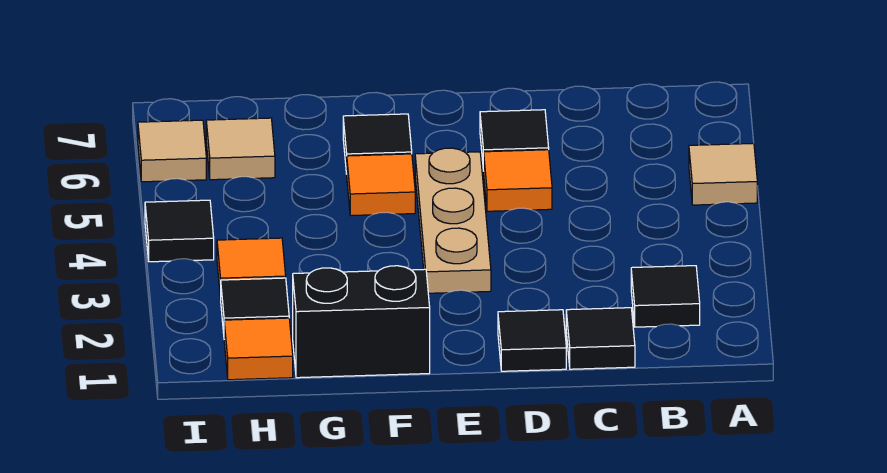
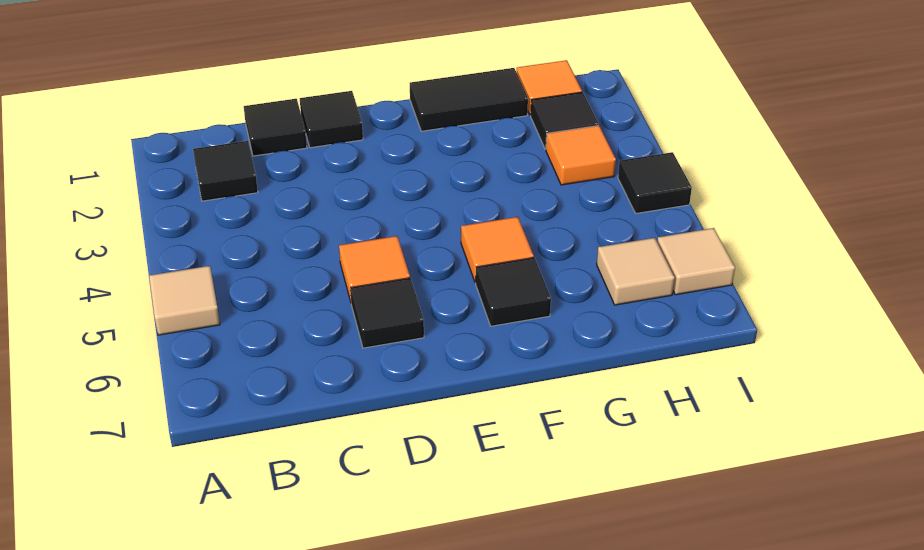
tan plate E3:E5 level 1 -> none
black brick F1:G1 level 1 -> black tile F1:G1 level 1

